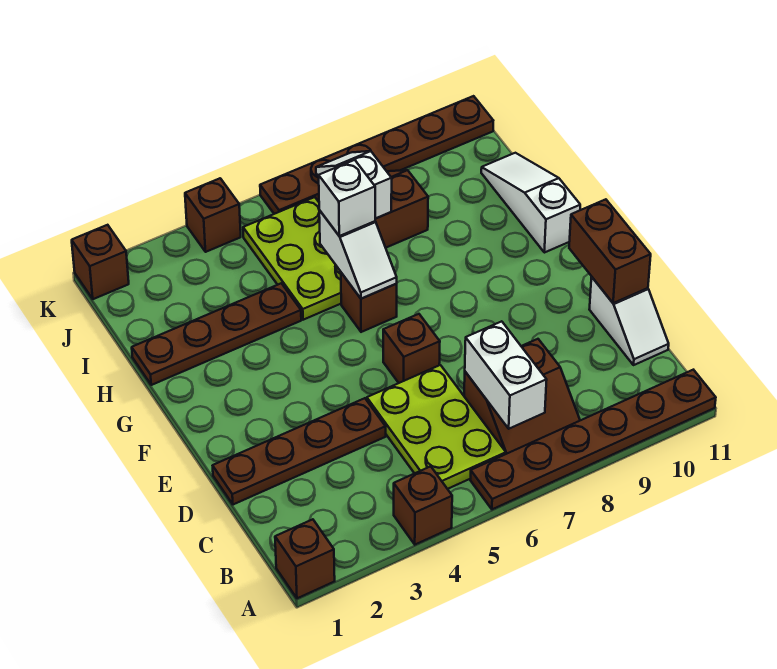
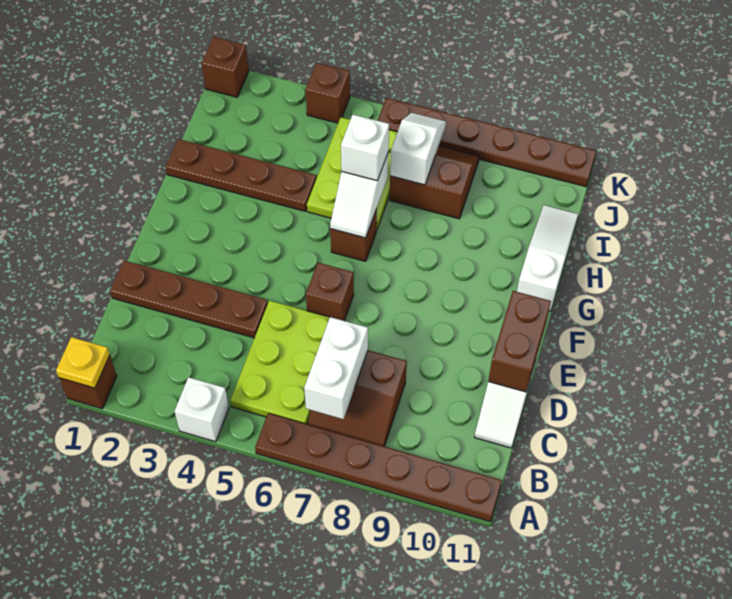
none -> yellow plate A1 level 2
brown brick A4 level 1 -> white brick A4 level 1

